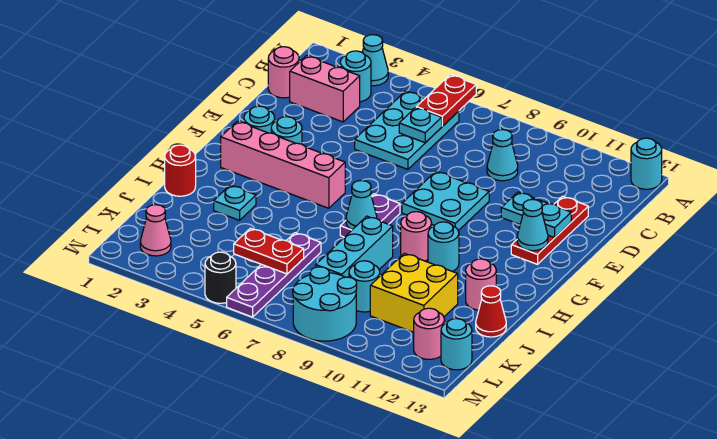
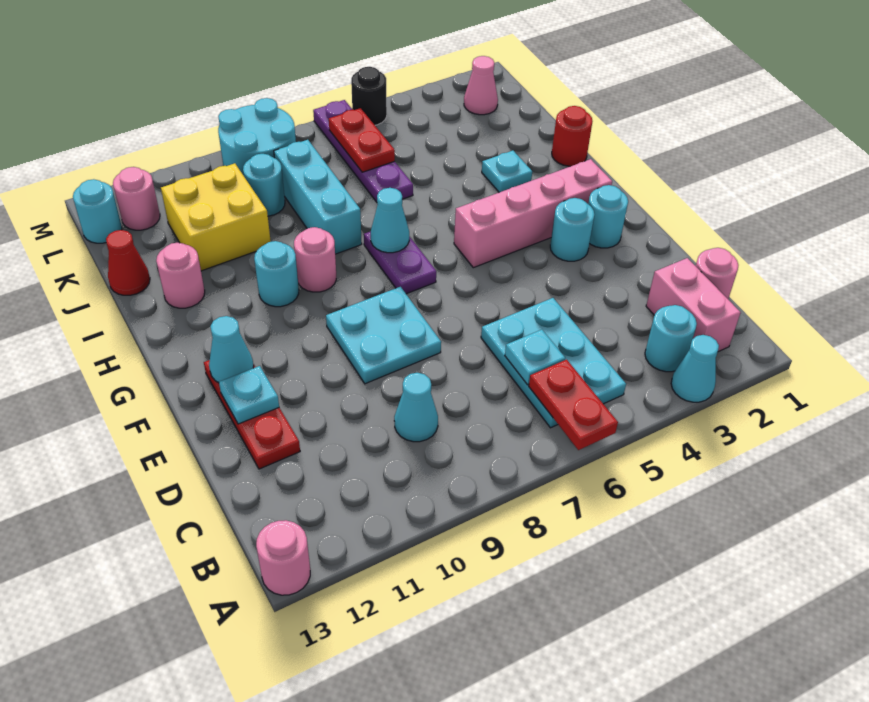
cyan round brick A13 level 1 -> pink round brick A13 level 1
pink brick C2:C3 level 1 -> pink brick B2:C2 level 1
cyan plate E11:E12 level 2 -> cyan plate E12 level 2
red plate K5:K6 level 2 -> red plate K6:L6 level 2

